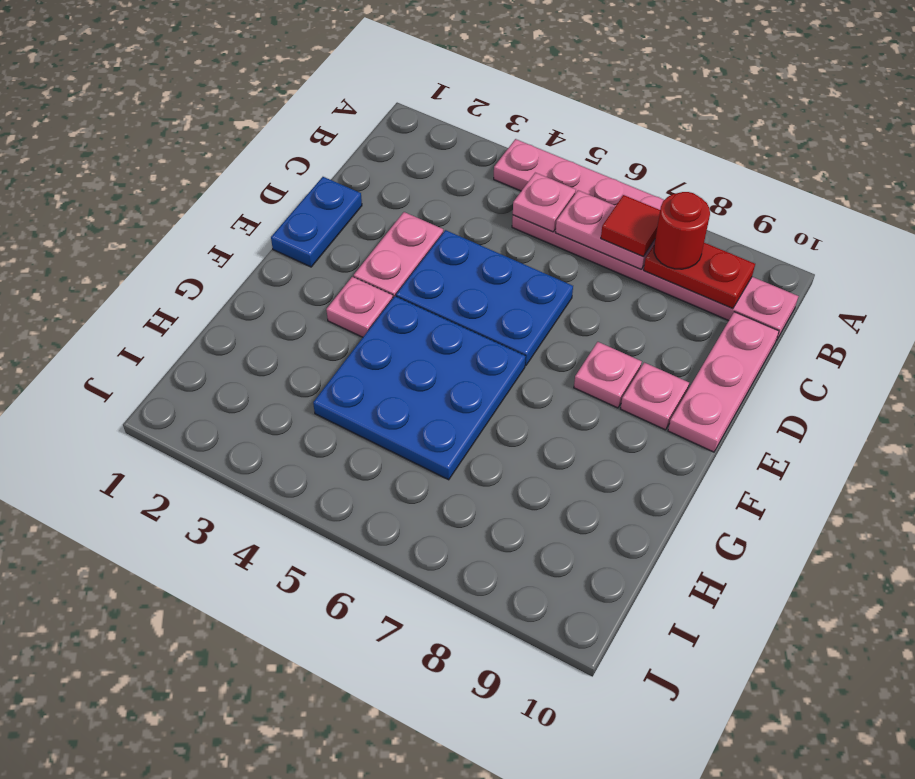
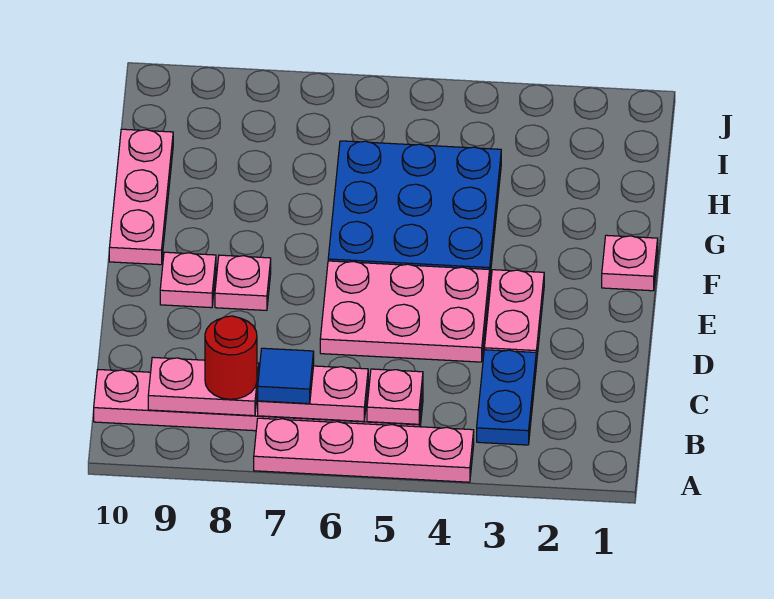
red tile B7 level 3 -> blue tile B7 level 3
red plate B8:B9 level 2 -> pink plate B8:B9 level 2
pink plate C10:E10 level 1 -> pink plate F10:H10 level 1
blue plate D1:E1 level 1 -> blue plate B3:C3 level 1
blue plate D4:E6 level 1 -> pink plate D4:E6 level 1
pink plate F3 level 1 -> pink plate F1 level 1

